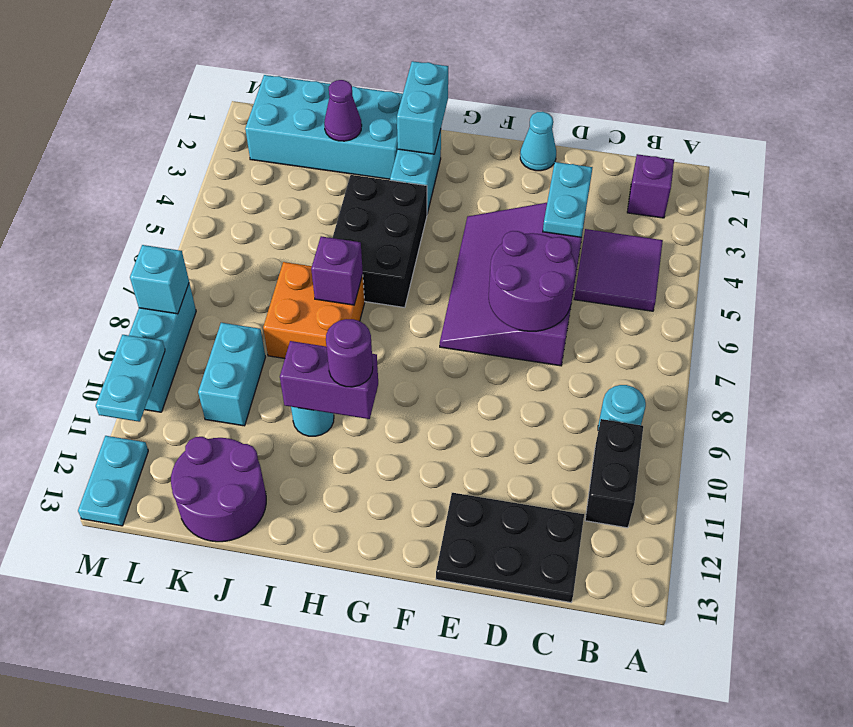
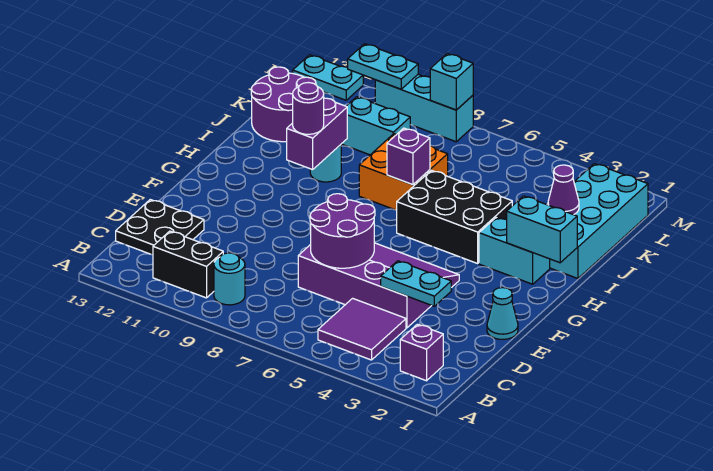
black plate C12:E13 level 1 -> black plate C12:D13 level 1

